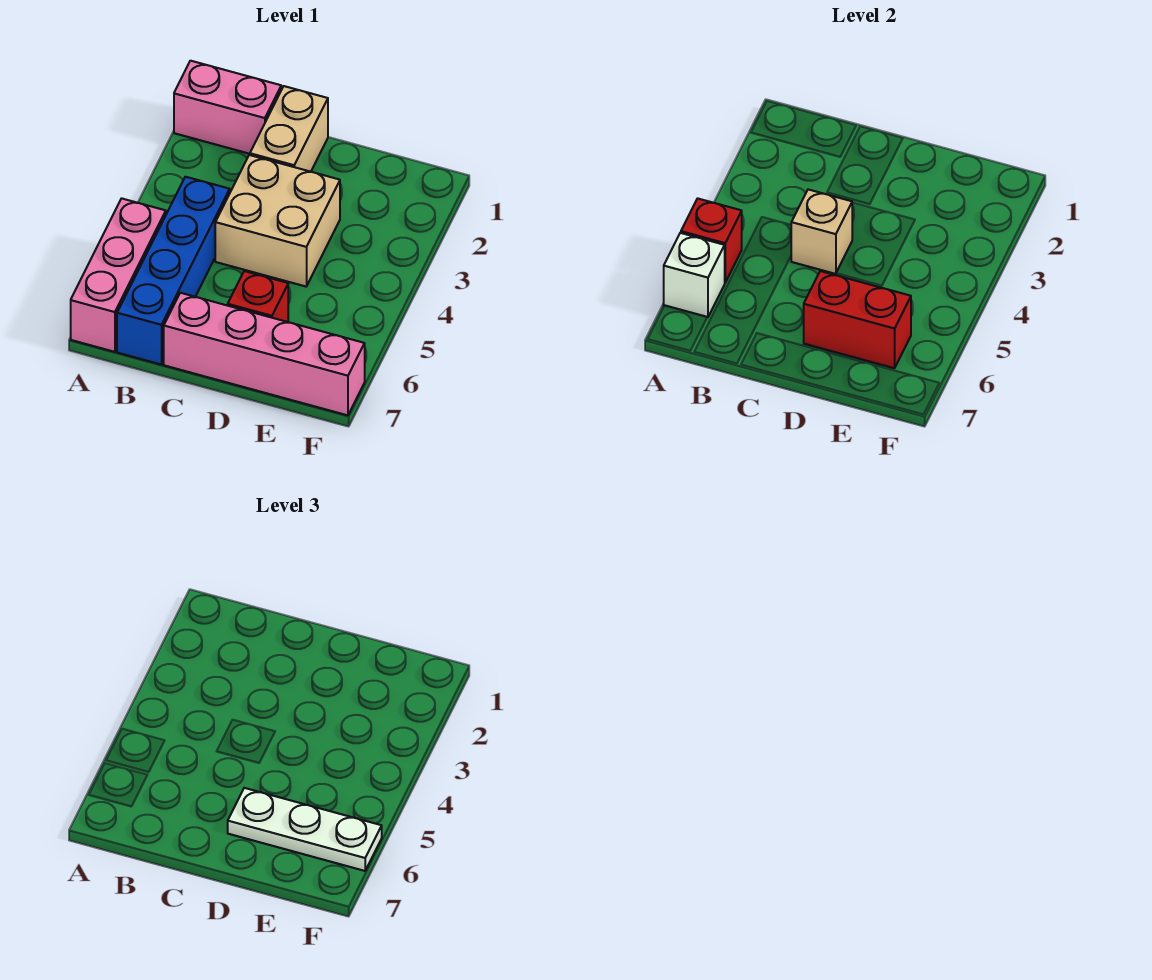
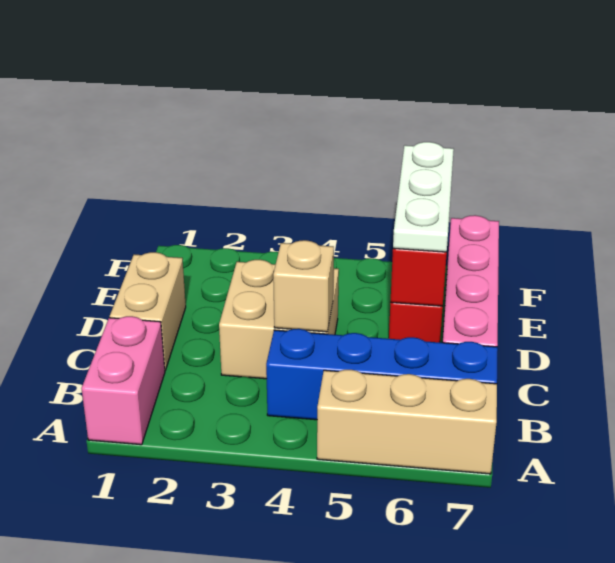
pink brick A5:A7 level 1 -> tan brick A5:A7 level 1
red brick A5 level 2 -> none
white brick A6 level 2 -> none
tan brick C1:C2 level 1 -> tan brick C1:D1 level 1

